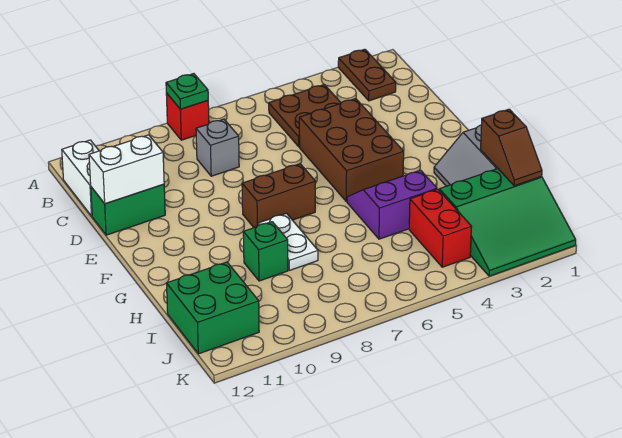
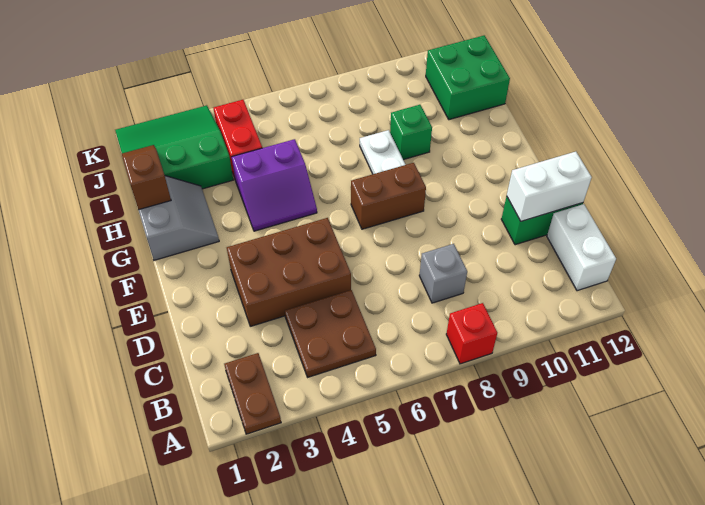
green plate A8 level 2 -> none
brown brick D4:F5 level 1 -> brown brick D3:E5 level 1

